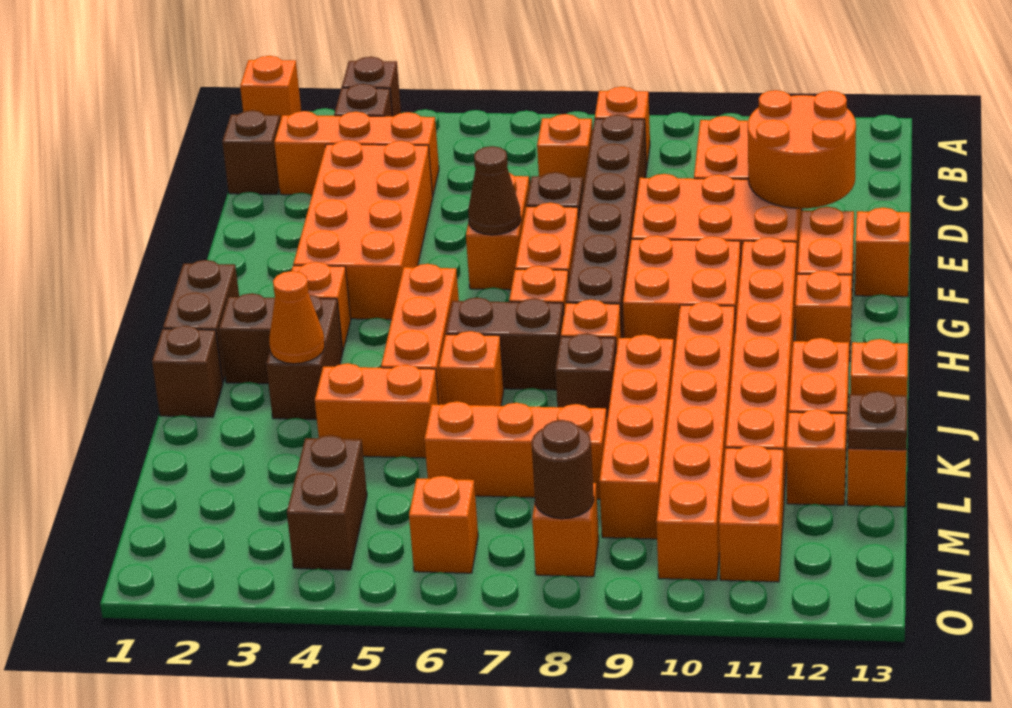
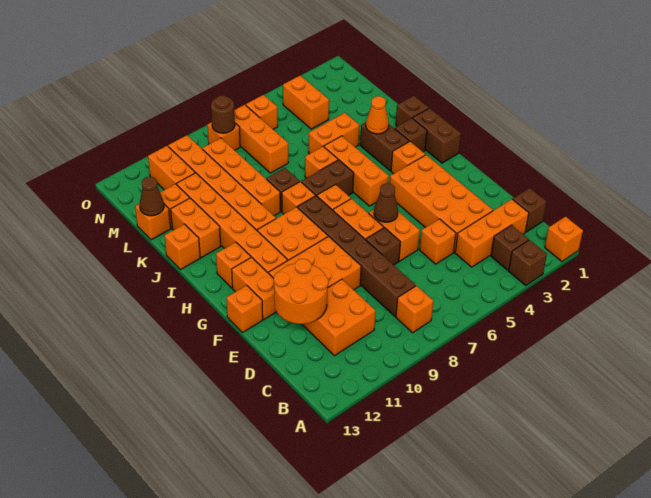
orange brick C7 level 1 -> orange brick D5 level 1
orange brick L6:L8 level 1 -> orange brick L7:N7 level 1
brown plate L13 level 2 -> brown cone L13 level 2
brown brick M4:N4 level 1 -> orange brick M4:N4 level 1

